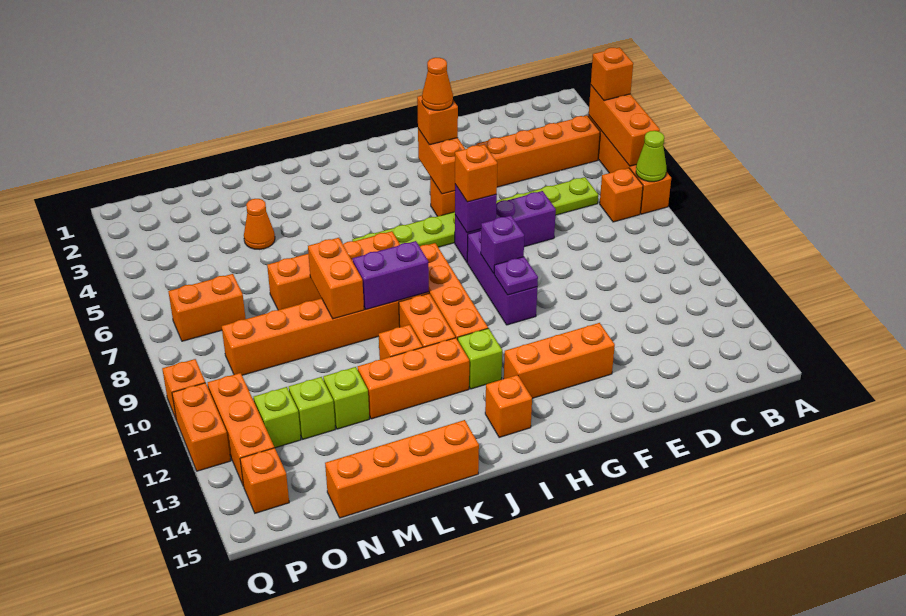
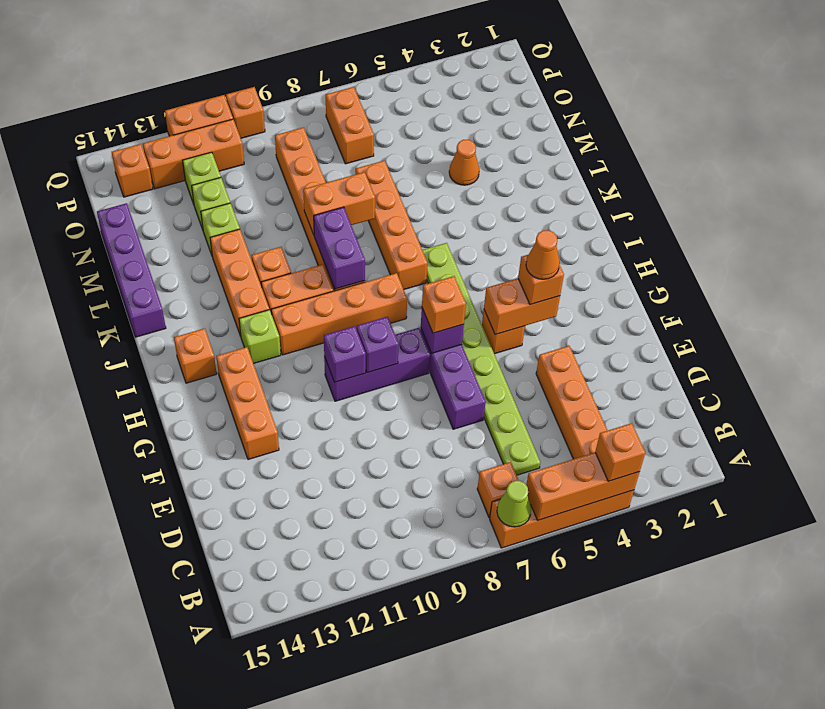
purple plate G10 level 2 -> purple brick G10 level 2
orange brick K15:N15 level 1 -> purple brick K15:N15 level 1

